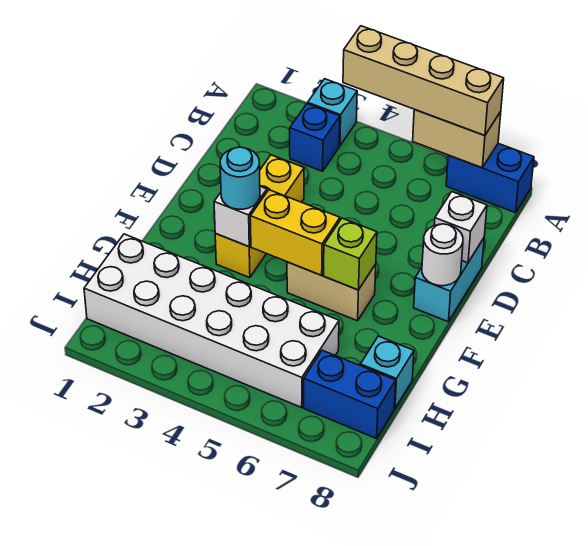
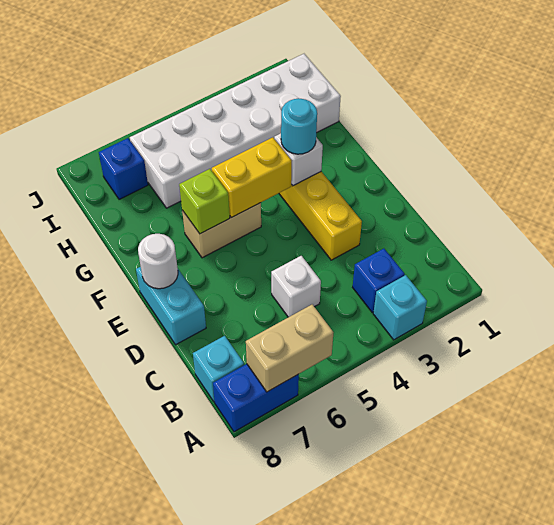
tan brick A4:A7 level 3 -> none
white brick D8 level 2 -> white brick C5 level 1
cyan brick H8 level 1 -> cyan brick B8 level 1
blue brick I7:I8 level 1 -> blue brick I7 level 1

